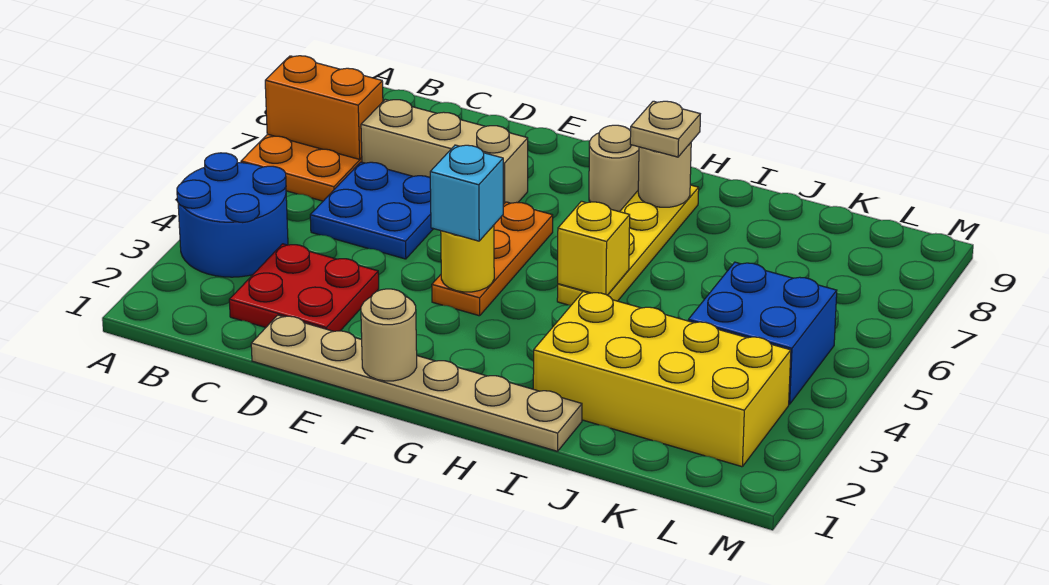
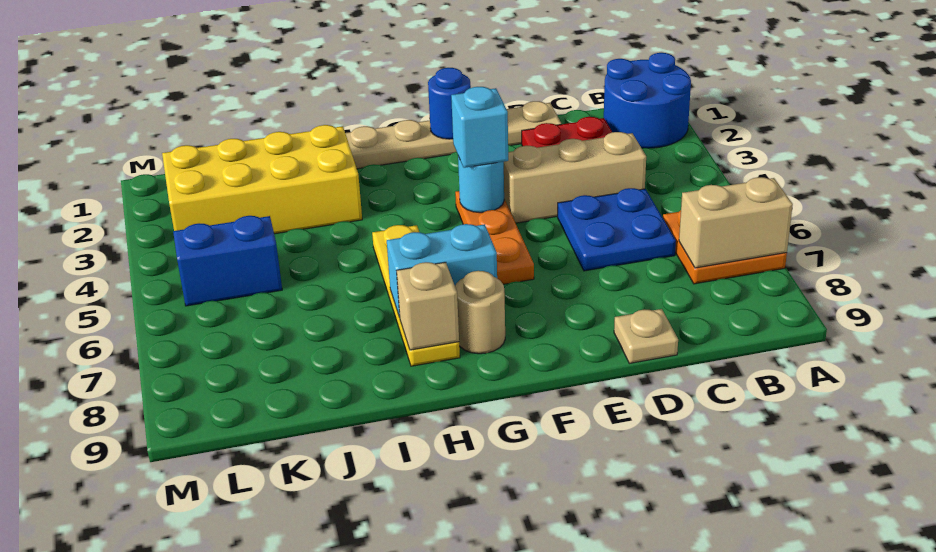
blue round brick A3:B4 level 1 -> blue round brick A1:B2 level 1
orange brick A7:B7 level 2 -> tan brick A7:B7 level 2
tan brick C7:E7 level 1 -> tan brick C4:E4 level 1
tan round brick F1 level 2 -> blue round brick F1 level 2
yellow round brick F4 level 2 -> cyan round brick F4 level 2
none -> cyan brick G7:H7 level 2
yellow brick H5 level 2 -> none
tan round brick H8 level 2 -> tan brick H8 level 2
tan plate H8 level 3 -> tan plate D9 level 1
blue brick K4:L5 level 1 -> blue brick K5:L5 level 1

